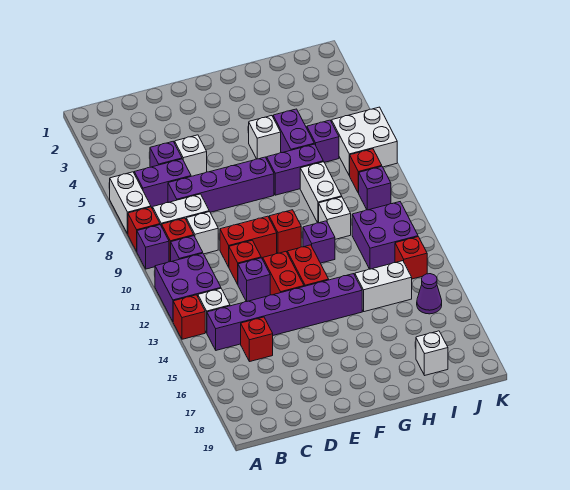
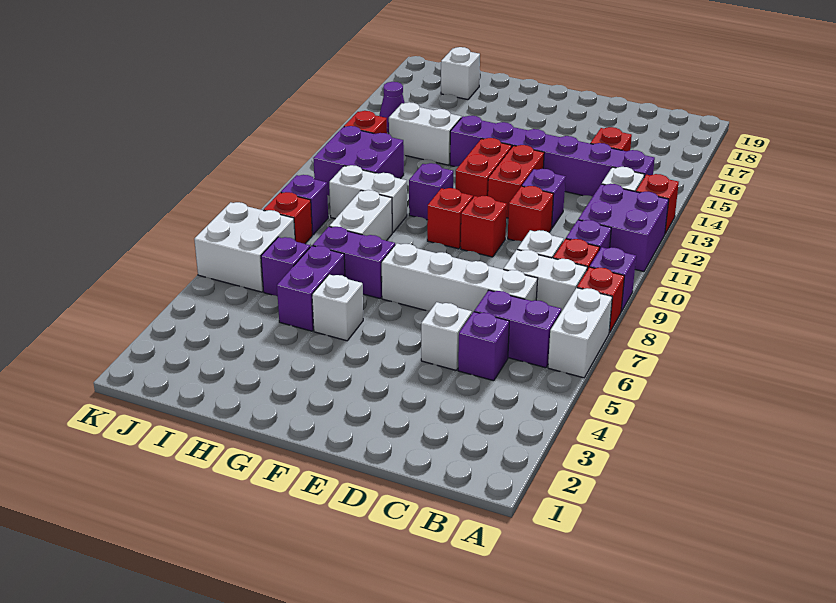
purple brick C7:F7 level 1 -> white brick C7:F7 level 1
red brick D10:E10 level 1 -> red brick E10 level 1
white brick H10 level 1 -> white brick H10:I10 level 1

